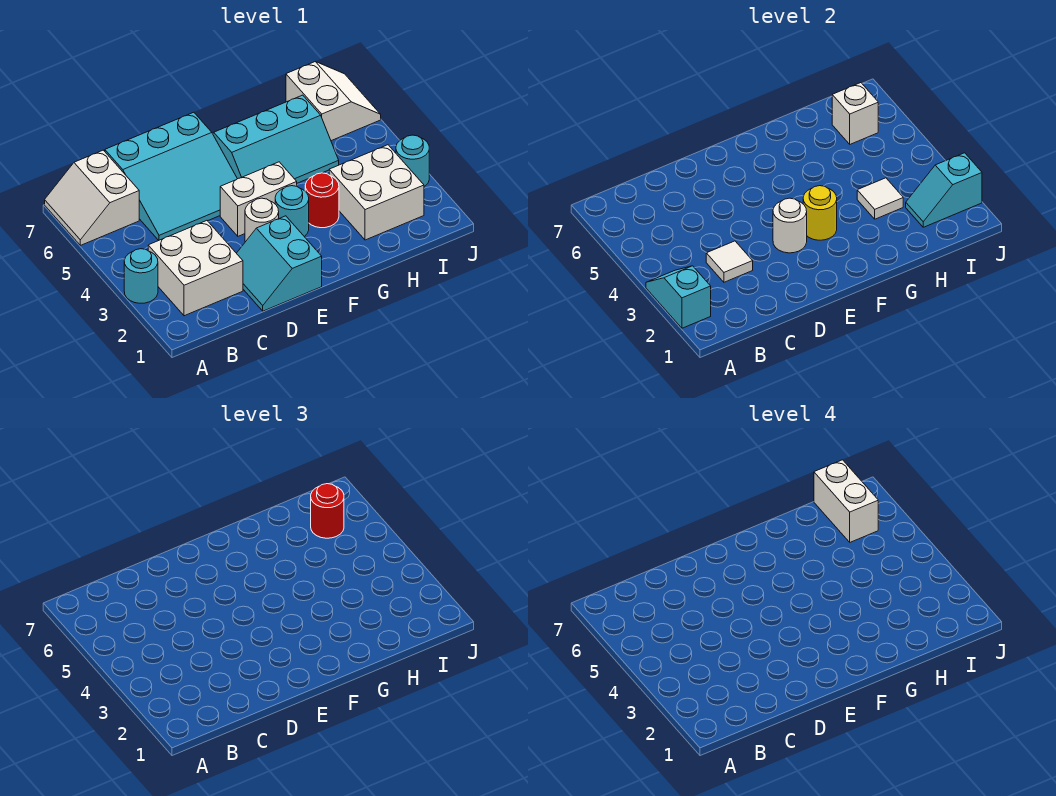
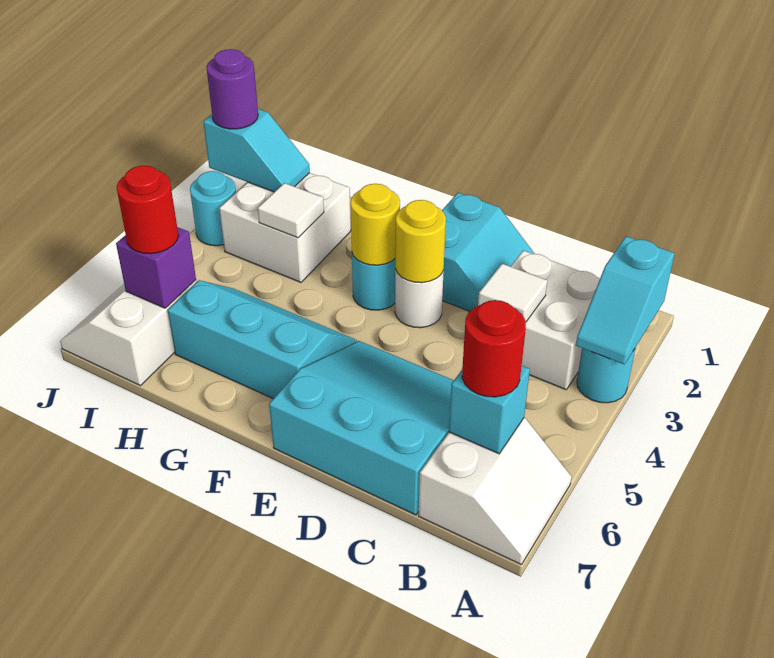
none -> cyan brick B6 level 2
white round brick E3 level 2 -> yellow round brick E3 level 2
white brick E4:F4 level 1 -> none
red round brick G3 level 1 -> red round brick B6 level 3
white brick I6 level 2 -> purple brick I6 level 2
white brick I6:I7 level 4 -> none
none -> purple round brick J2 level 3

